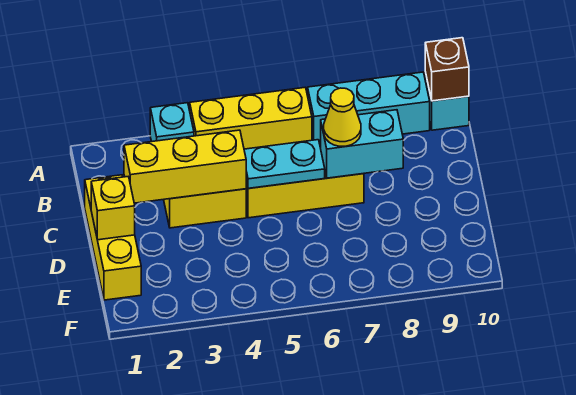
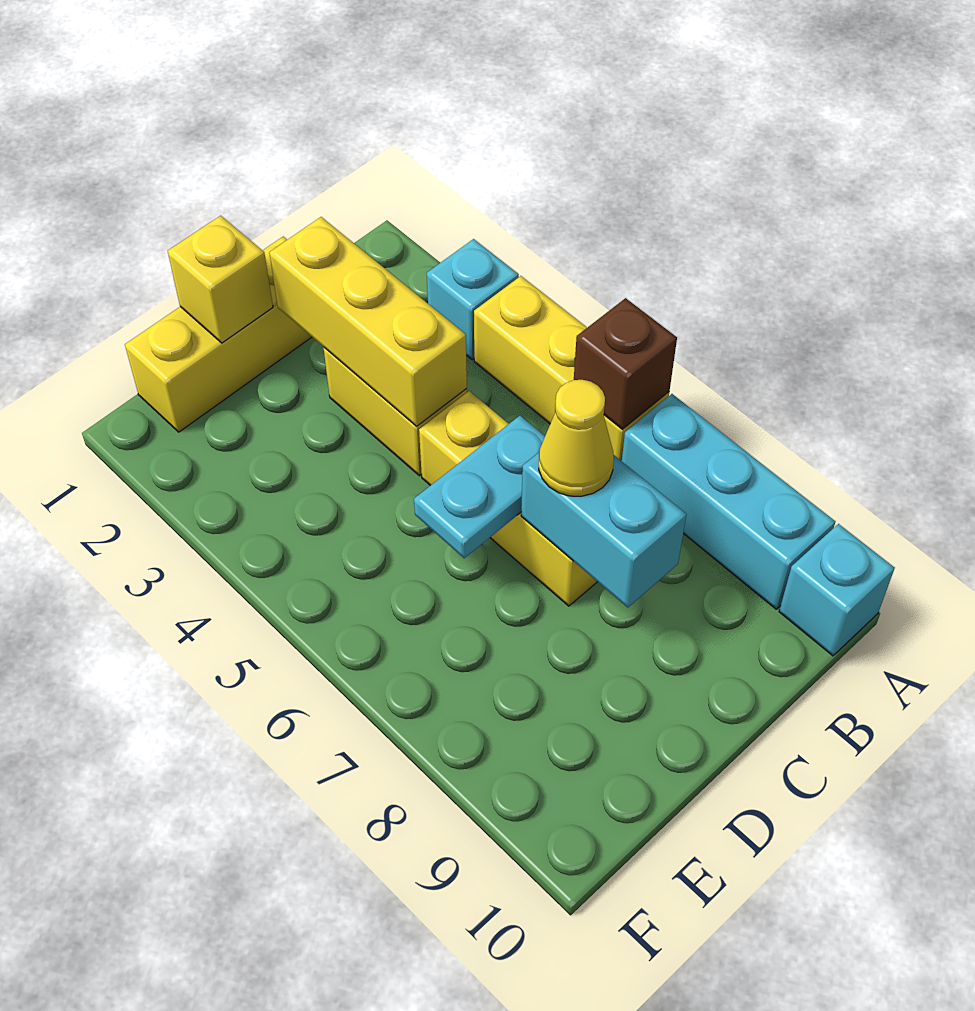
brown brick A10 level 2 -> brown brick A6 level 2
cyan plate C5:C6 level 2 -> cyan plate C6:D6 level 2

